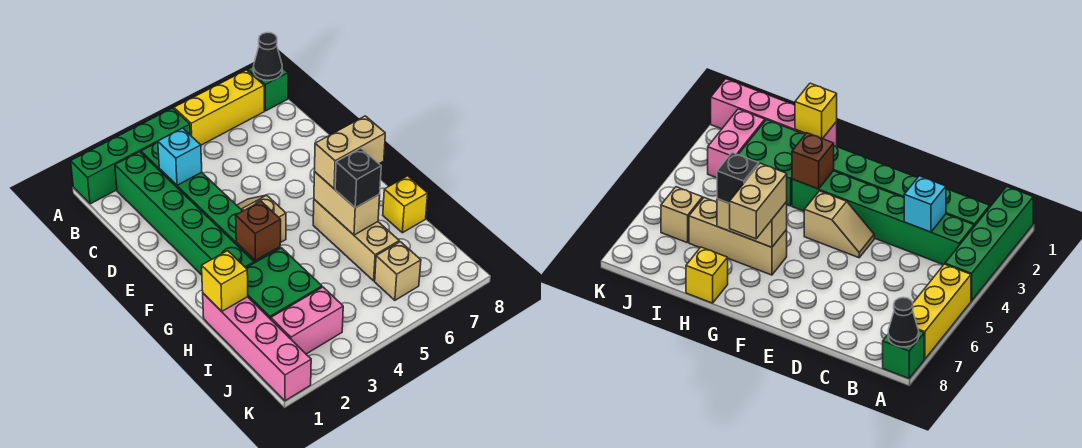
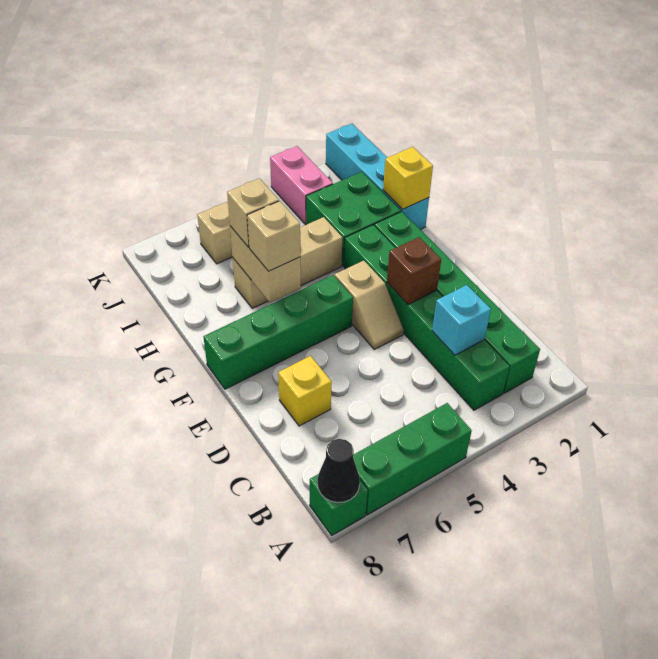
green brick A1:A4 level 1 -> green brick F5:F8 level 1
yellow brick A5:A7 level 1 -> green brick A5:A7 level 1
brown brick G3 level 2 -> brown brick E3 level 2
tan brick G6:I6 level 1 -> tan brick H4:H6 level 1
tan brick G6:G7 level 3 -> tan brick G6 level 3
pink brick H1:K1 level 1 -> cyan brick H1:K1 level 1
black brick H6 level 3 -> tan brick H6 level 3
yellow brick H8 level 1 -> yellow brick D7 level 1
pink brick J2:J3 level 1 -> pink brick J3:K3 level 1

